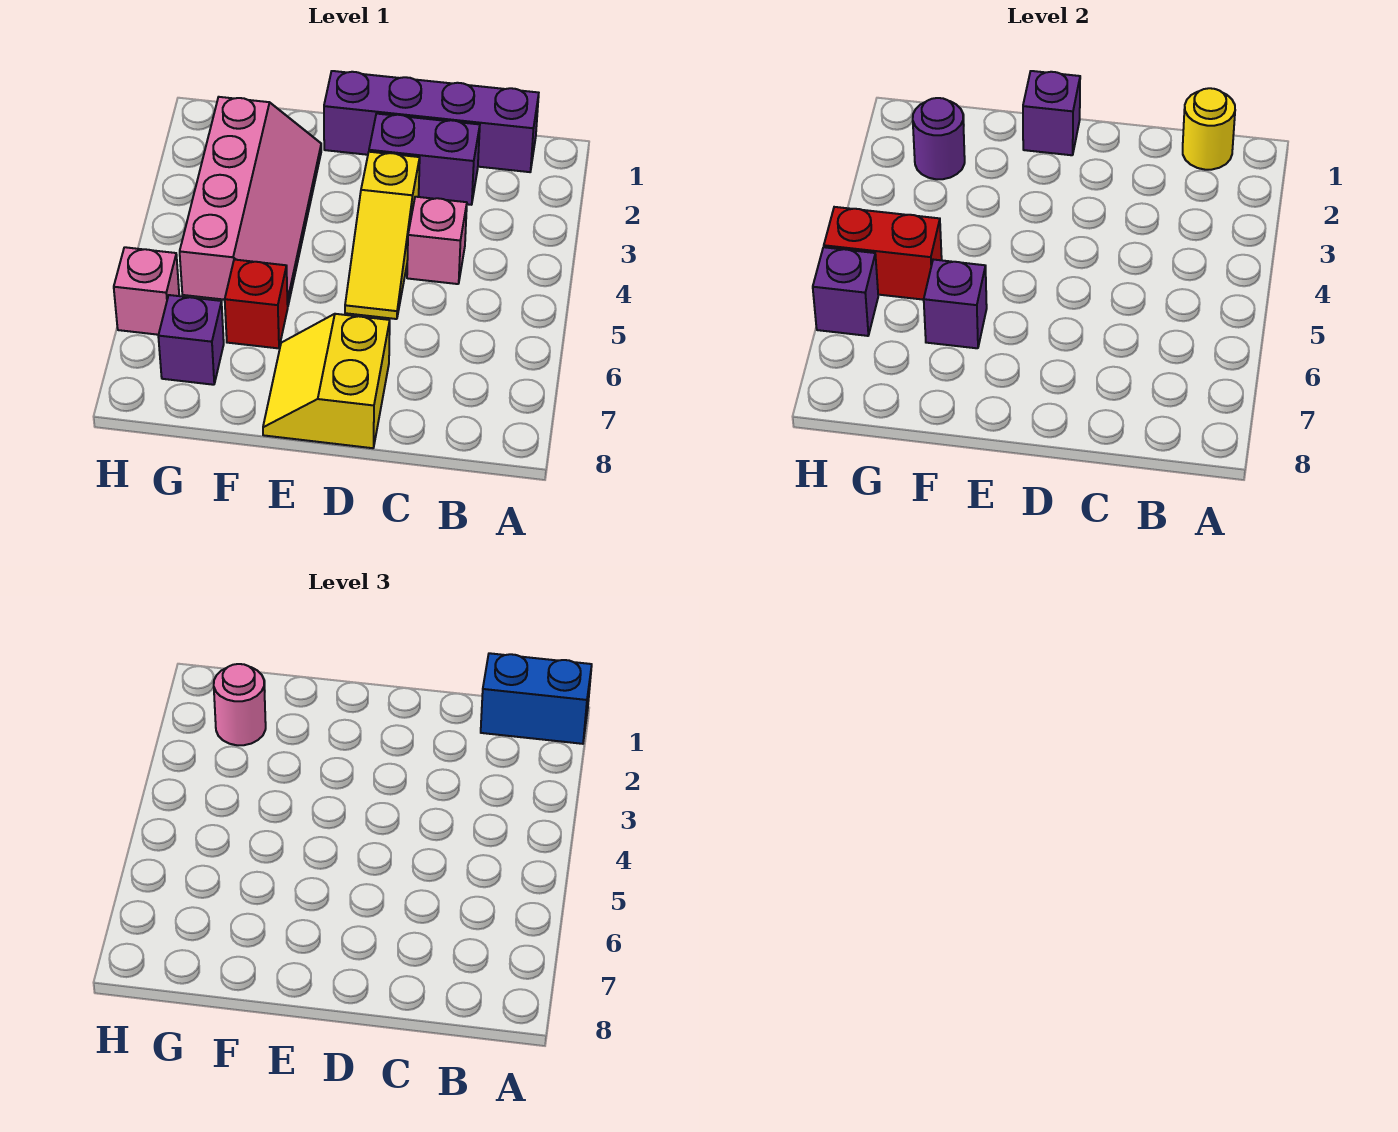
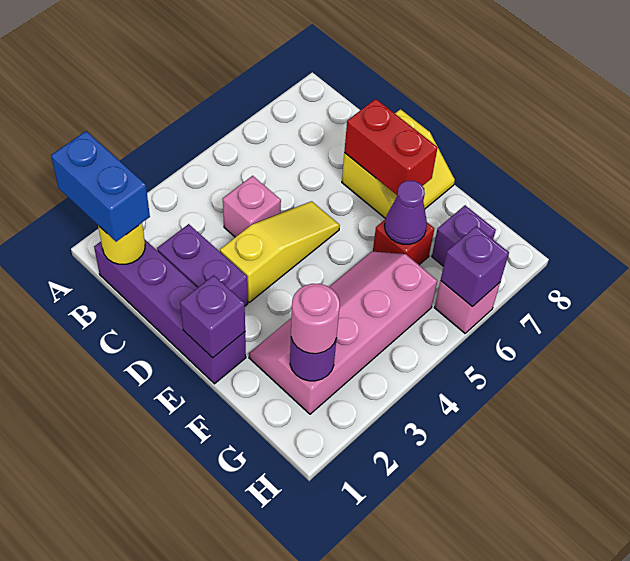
purple brick F6 level 2 -> purple cone F6 level 2
red brick G5:H5 level 2 -> red brick D7:E7 level 2

